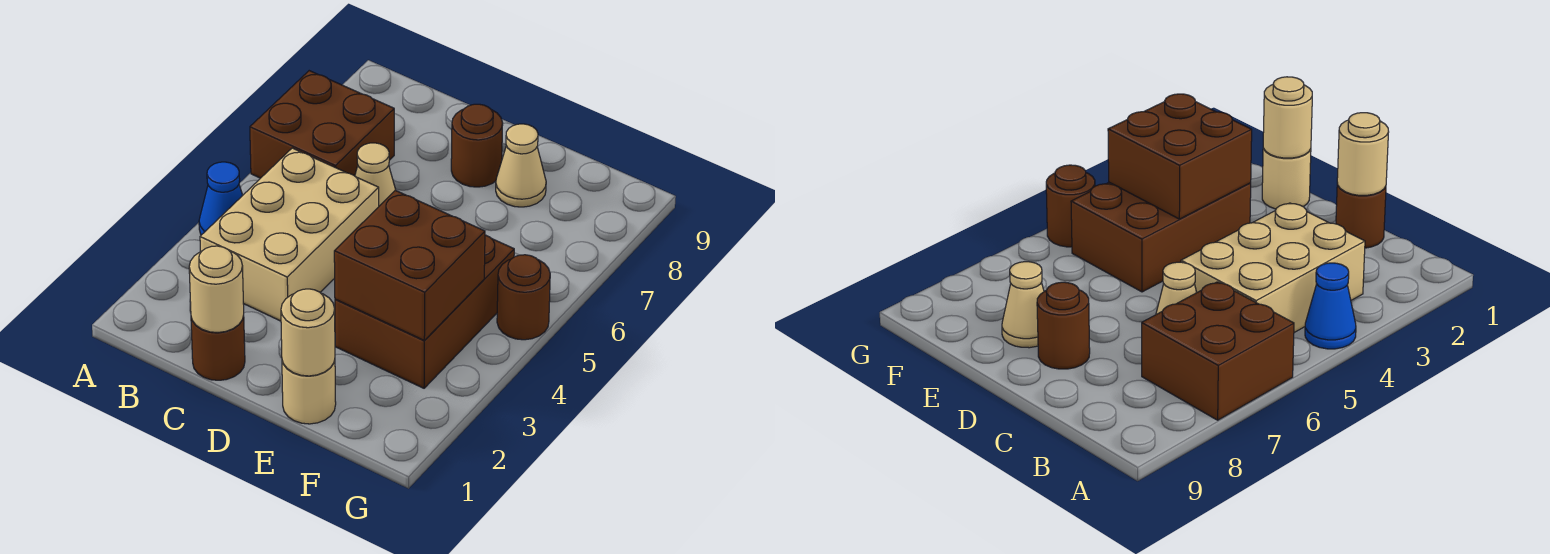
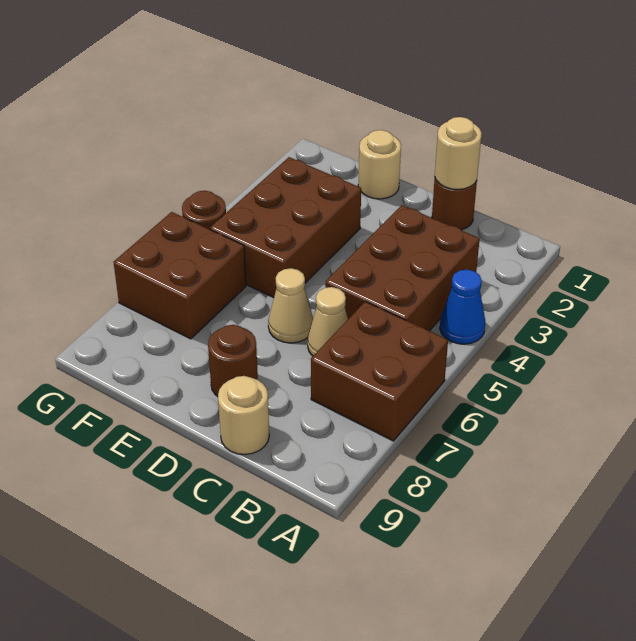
tan brick B3:C5 level 1 -> brown brick B3:C5 level 1
tan round brick E1 level 2 -> tan round brick C9 level 1
brown brick E3:F4 level 2 -> brown brick F6:G7 level 1
tan cone E8 level 1 -> tan cone D6 level 1

